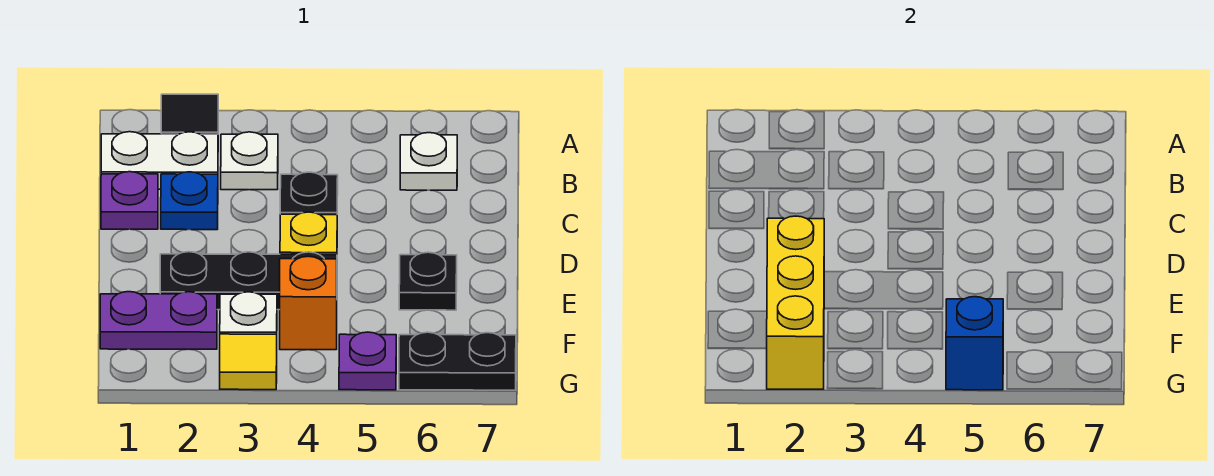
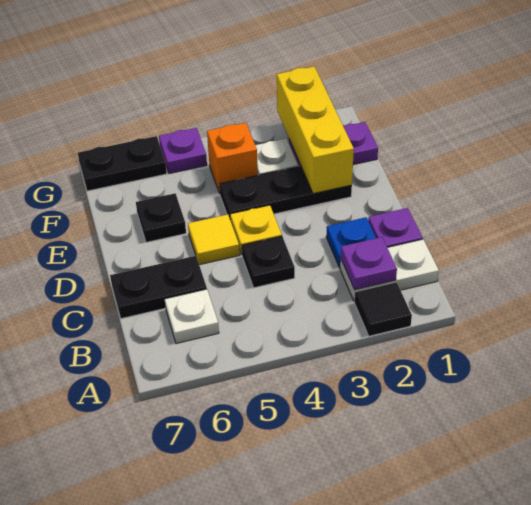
none -> purple plate B2 level 2
white plate B3 level 1 -> none
none -> black plate C6:C7 level 1
yellow tile G3 level 1 -> yellow tile D5 level 1
blue brick G5 level 2 -> none

